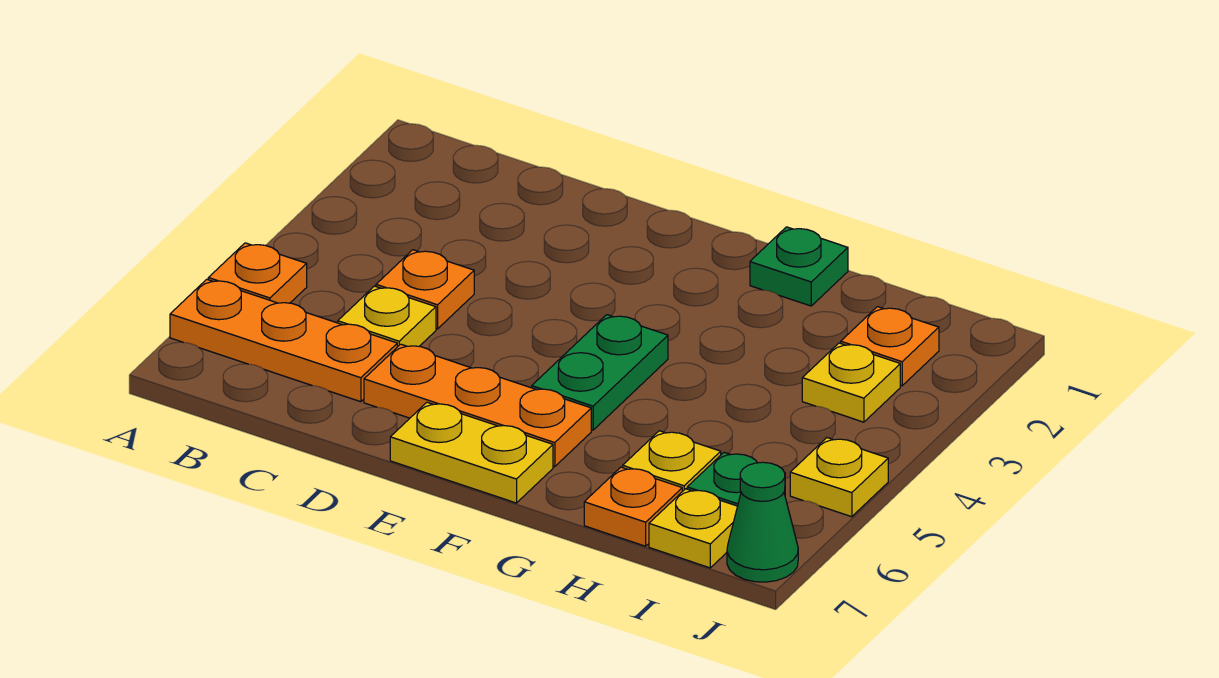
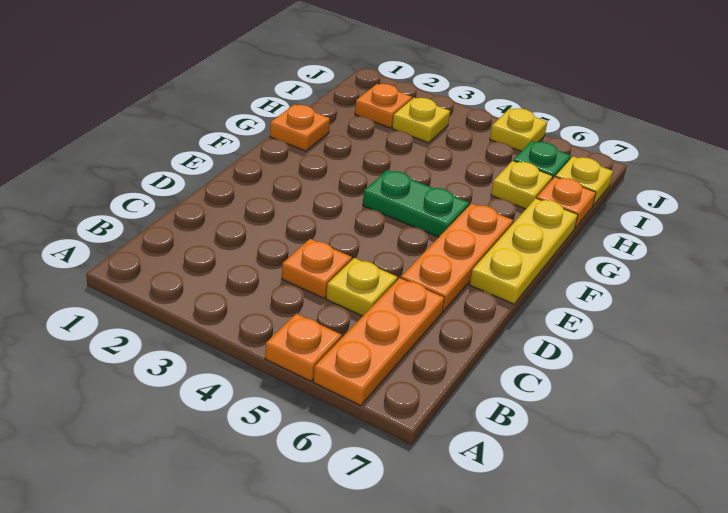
yellow plate E7:F7 level 1 -> yellow plate E7:G7 level 1
green plate G1 level 1 -> orange plate G1 level 1
green cone J7 level 1 -> none

